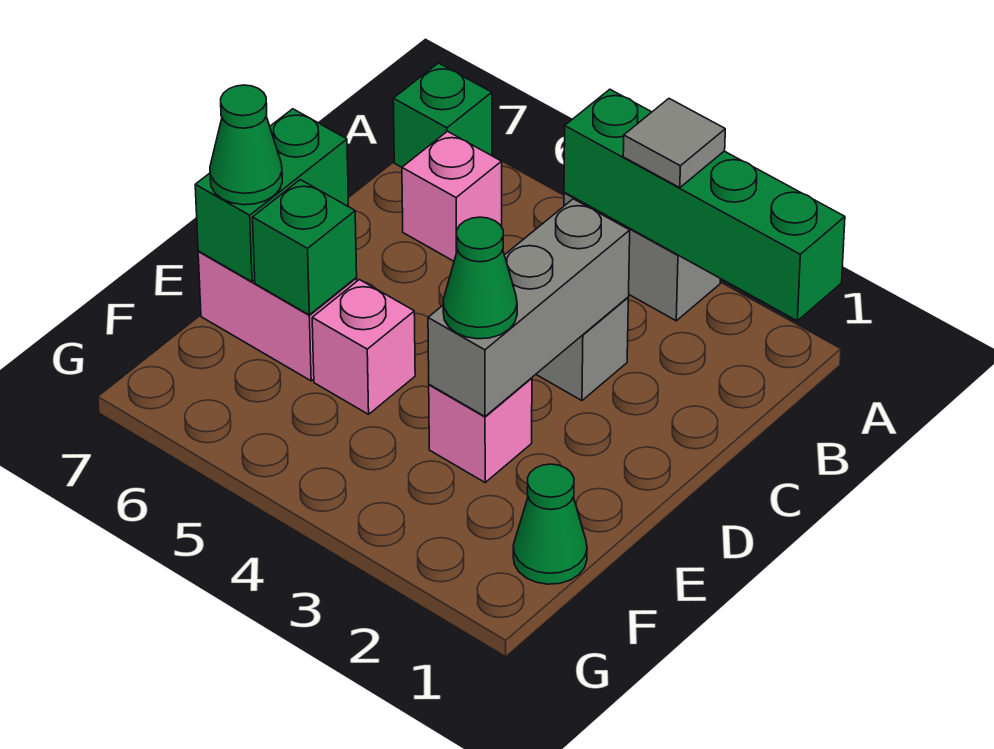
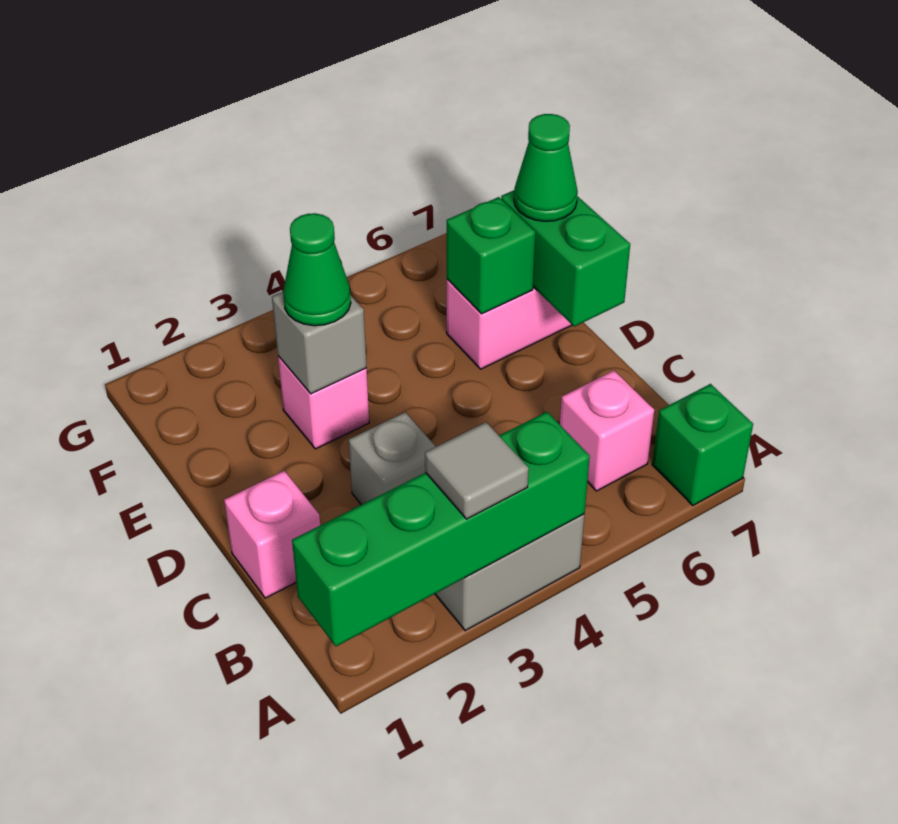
grey brick C3:E3 level 2 -> grey brick E3 level 2
pink brick E5 level 1 -> pink brick C1 level 1
green cone F1 level 1 -> none

